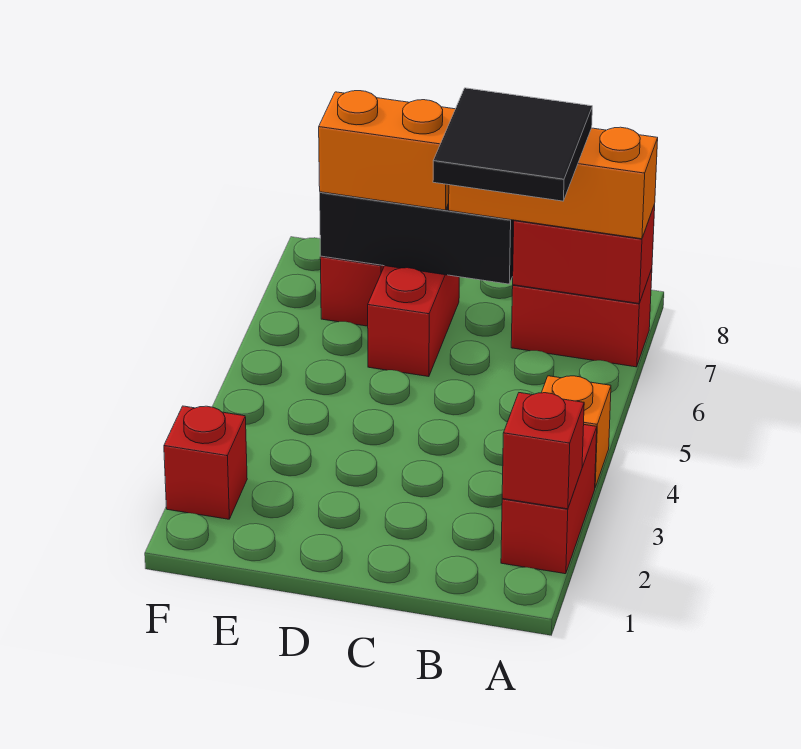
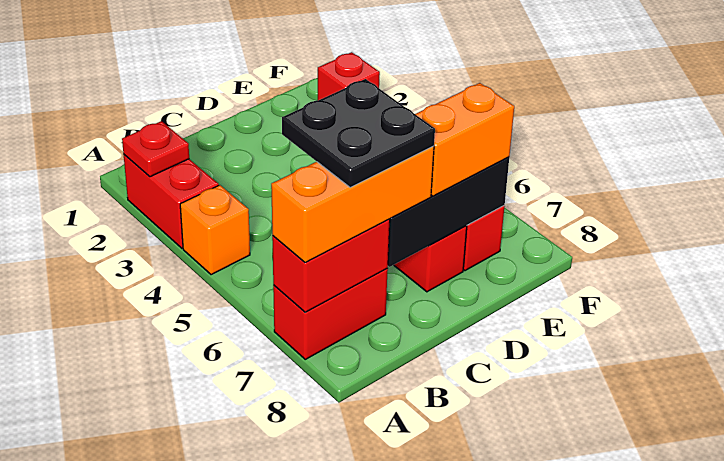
red brick A2 level 2 -> red plate A2 level 2
black tile B6:C7 level 4 -> black plate B6:C7 level 4

